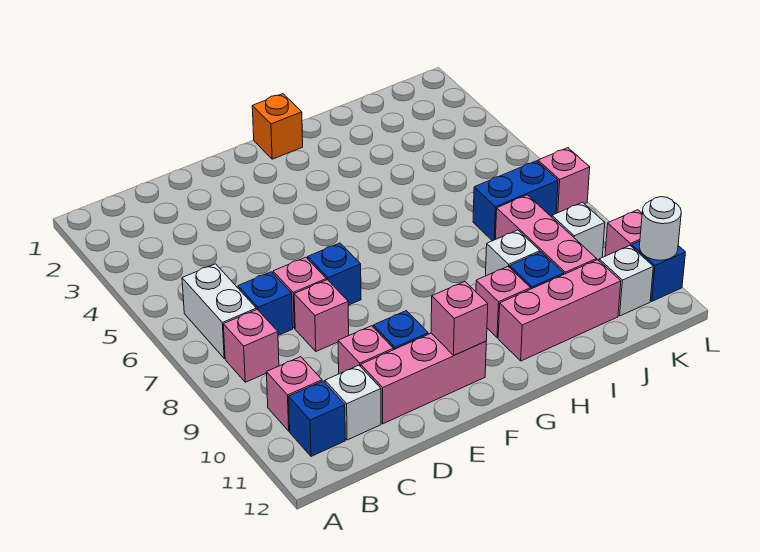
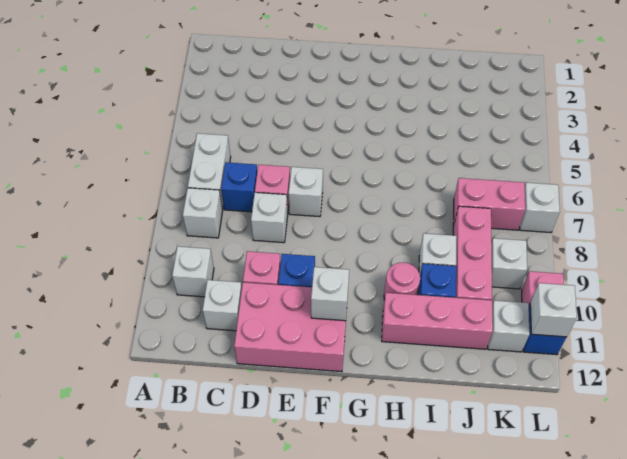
pink brick B8 level 1 -> white brick B8 level 1
pink brick B10 level 1 -> white brick B10 level 1
blue brick B11 level 1 -> none
pink brick D8 level 1 -> white brick D8 level 1
pink brick D11:F11 level 1 -> pink brick D11:F12 level 1
blue brick E7 level 1 -> white brick E7 level 1
pink brick F11 level 2 -> white brick F11 level 2
orange brick G1 level 1 -> none
pink brick H10 level 1 -> pink round brick H10 level 1
blue brick J7:K7 level 1 -> pink brick J7:K7 level 1
pink brick L7 level 1 -> white brick L7 level 1
white round brick L11 level 2 -> white brick L11 level 2

